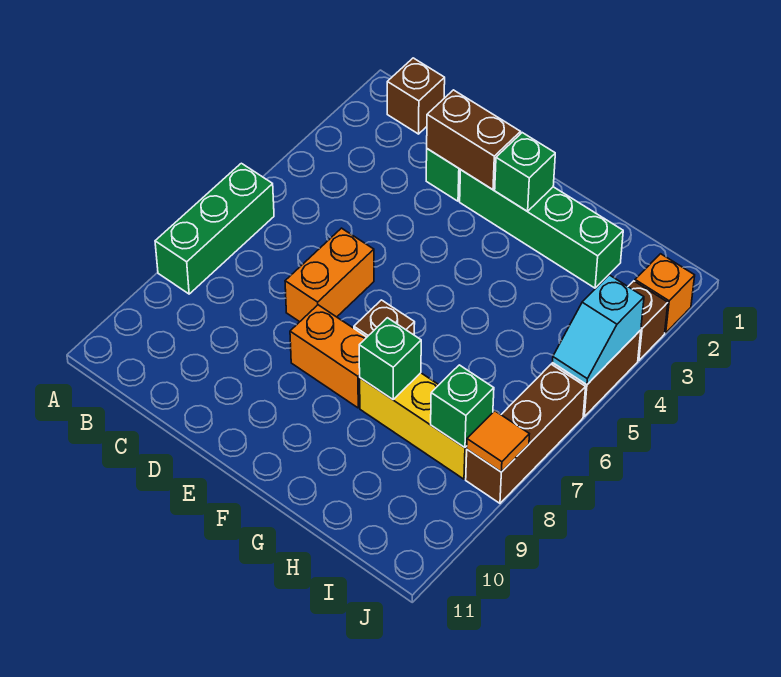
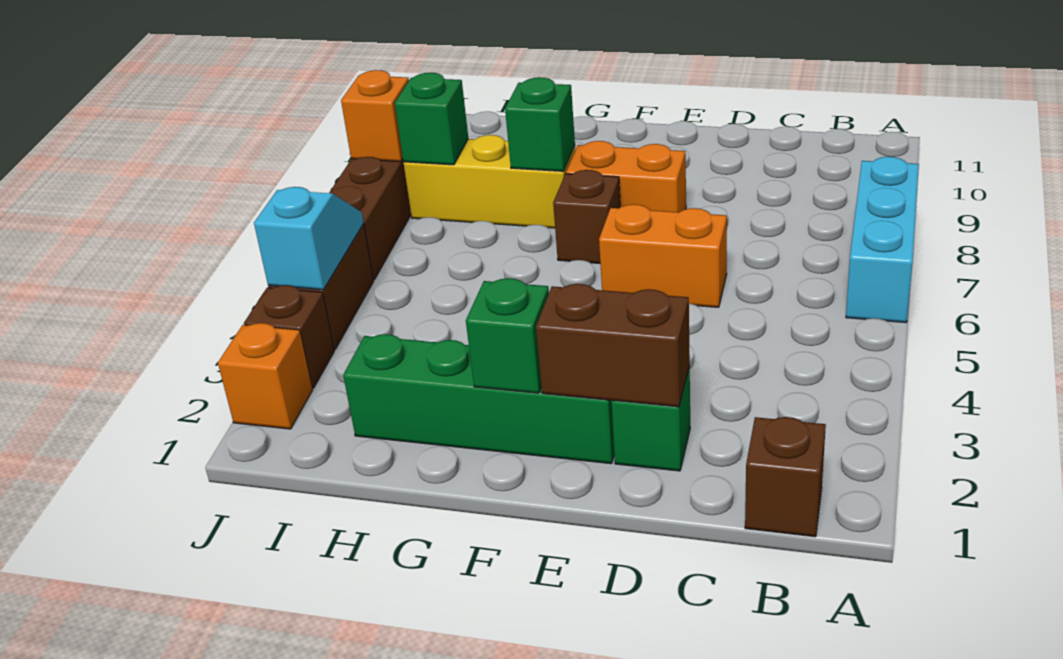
green brick A6:A8 level 1 -> cyan brick A6:A8 level 1
orange brick D6:D7 level 1 -> orange brick D6:E6 level 1
orange tile J8 level 2 -> orange brick J8 level 2

